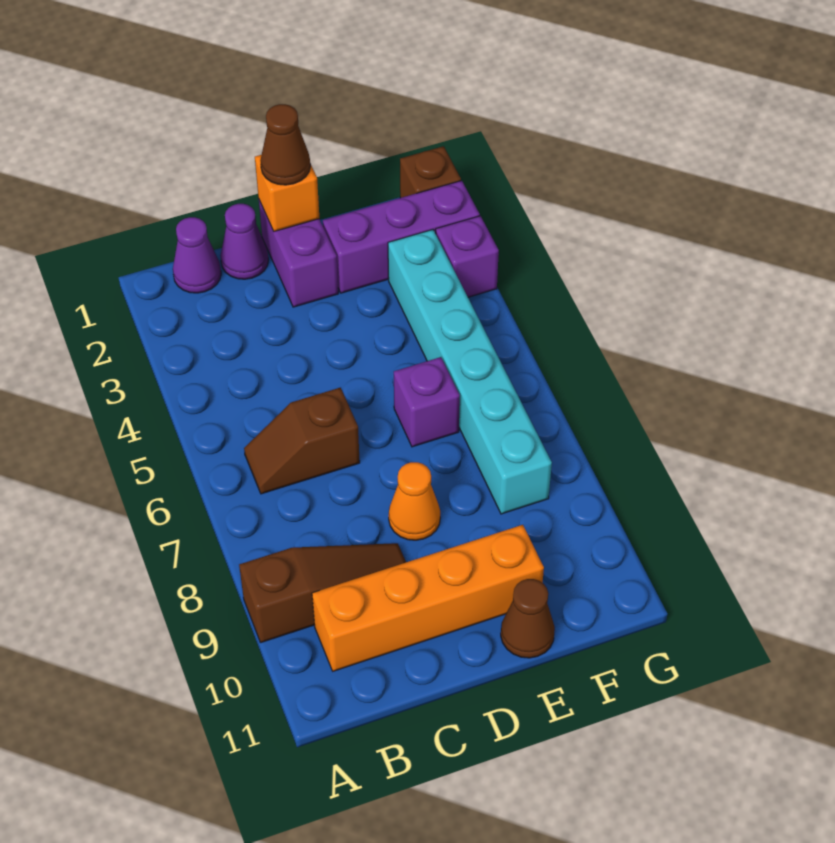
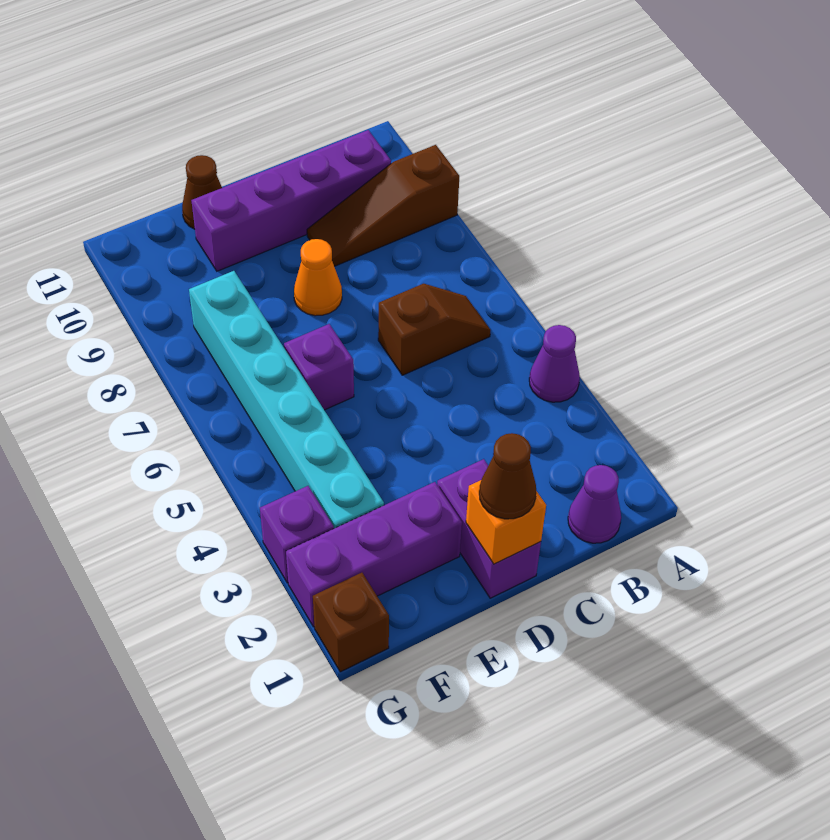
orange brick B10:E10 level 1 -> purple brick B10:E10 level 1
purple cone C1 level 1 -> purple cone A4 level 1

